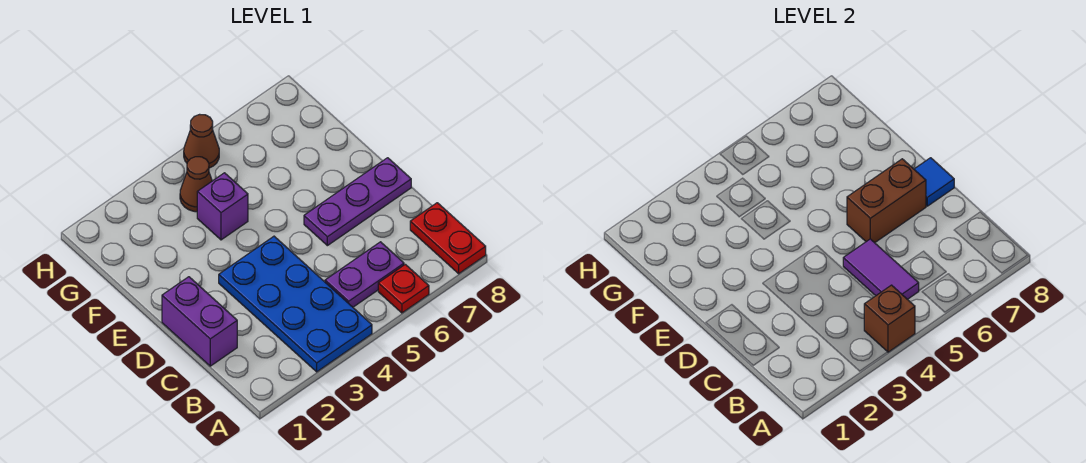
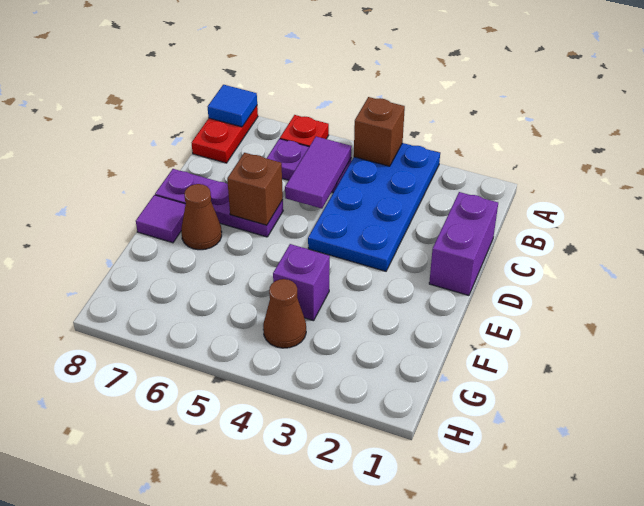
brown brick D6:D7 level 2 -> brown brick D6 level 2
blue tile D8 level 2 -> blue tile A8 level 2
none -> purple tile E8 level 1
brown cone H5 level 1 -> brown cone E7 level 1

